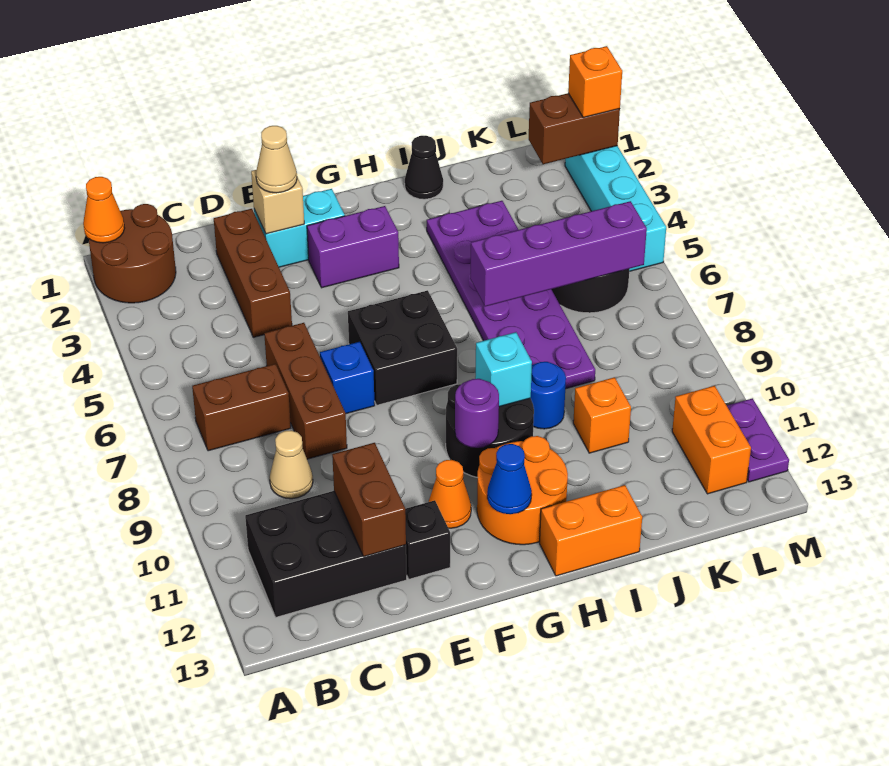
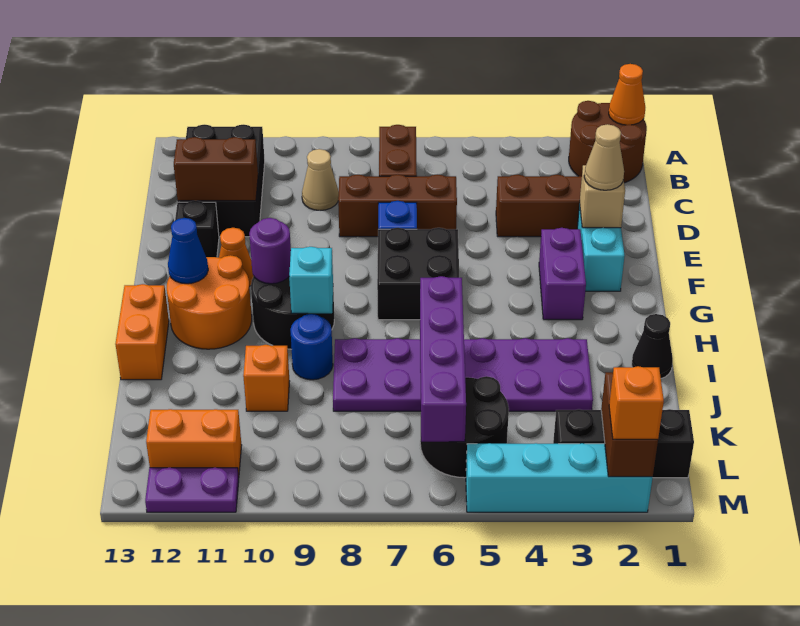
none -> black brick L1:L3 level 1

